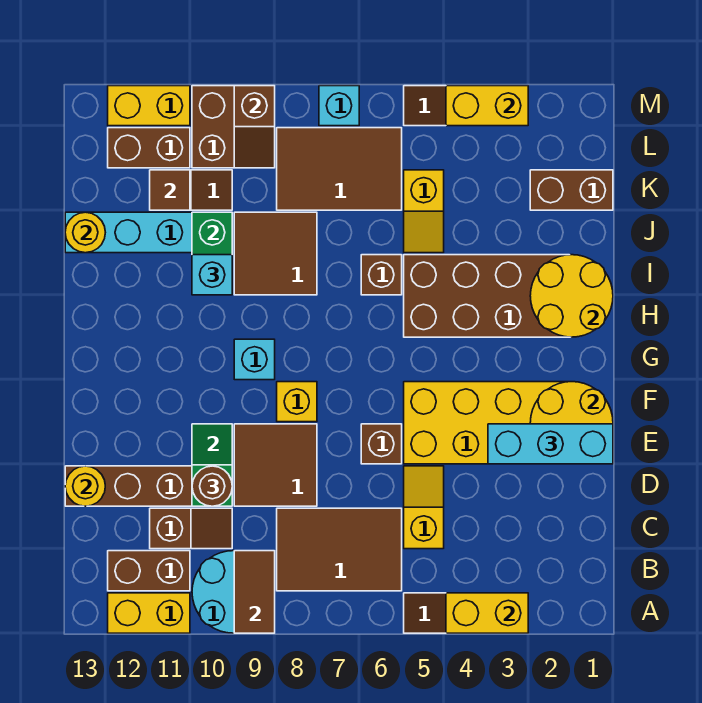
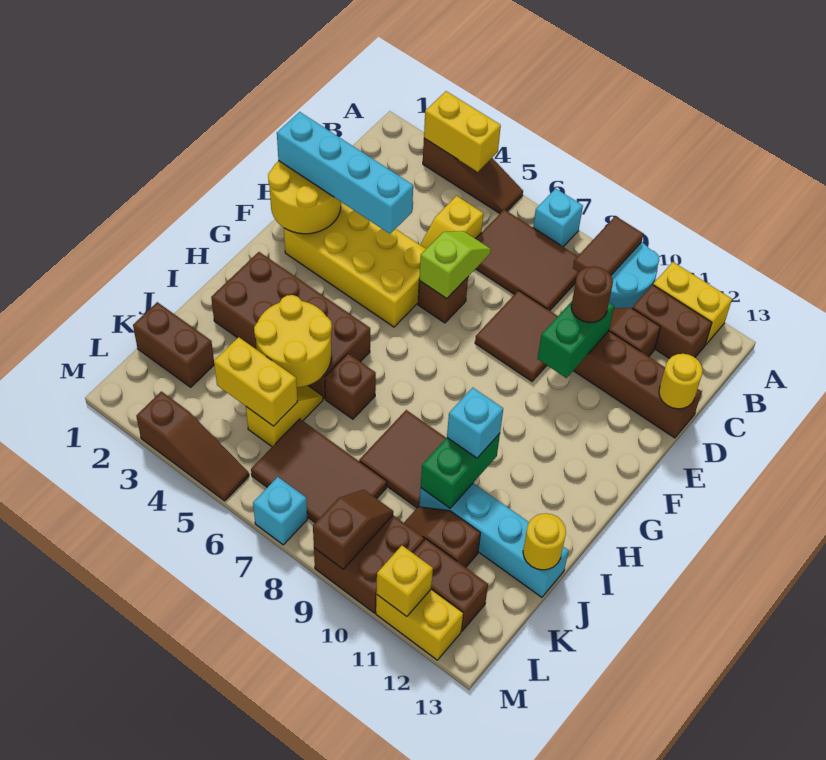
none -> lime slope D6:E6 level 2 top E
green slope D10:E10 level 2 top D -> green brick D10:E10 level 2
cyan brick E1:E3 level 3 -> cyan brick E1:E4 level 3
yellow brick F8 level 1 -> yellow brick M11 level 2
cyan brick G9 level 1 -> cyan brick A7 level 1
yellow round brick H1:I2 level 2 -> yellow round brick I4:J5 level 2
brown tile K11 level 2 -> none
yellow brick M3:M4 level 2 -> yellow brick K4:K5 level 2

